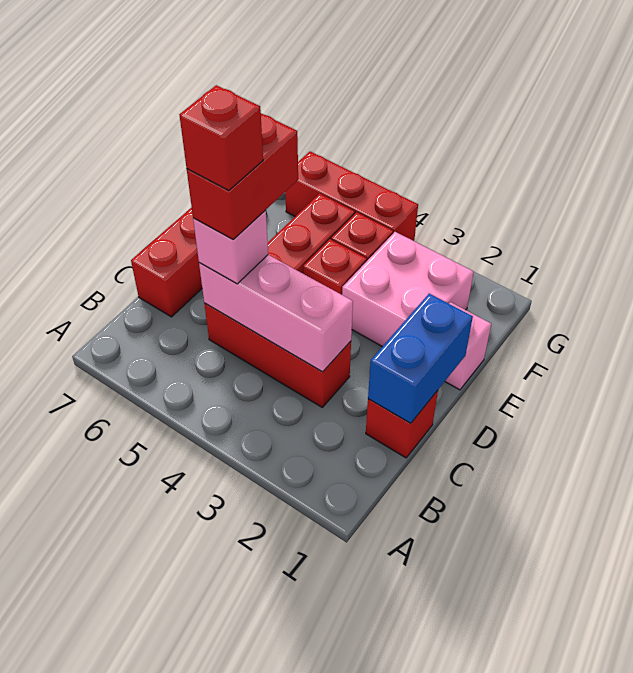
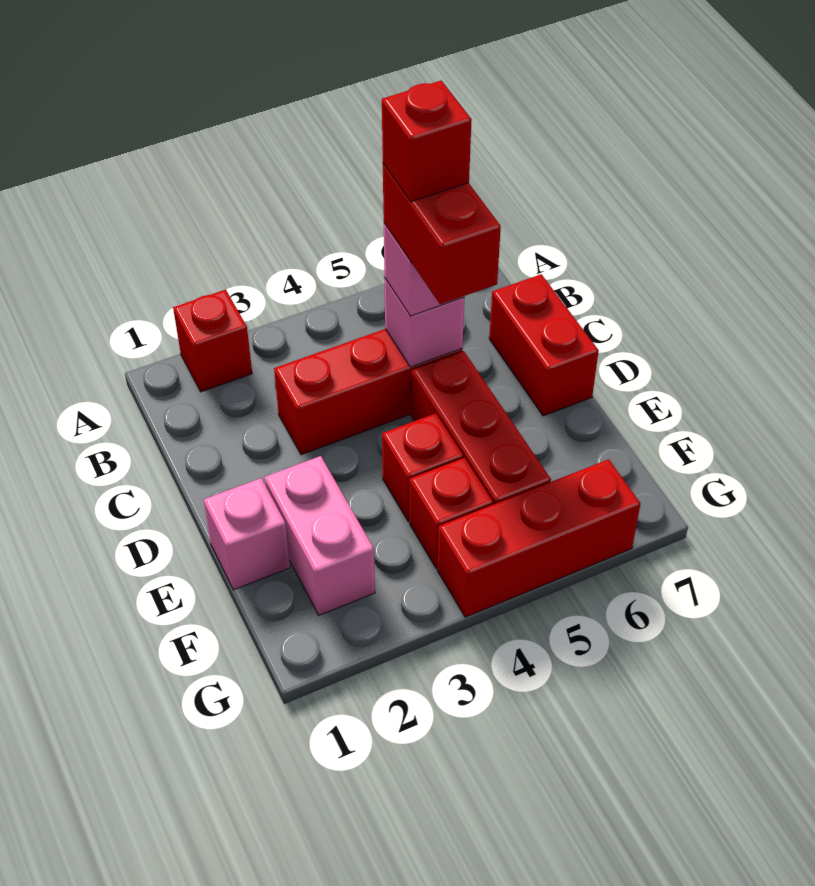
red brick C1 level 1 -> red brick A2 level 1
blue brick C1:D1 level 2 -> none
pink brick C3:C5 level 2 -> pink brick C5 level 2
pink brick E2:F3 level 1 -> pink brick E2:F2 level 1

